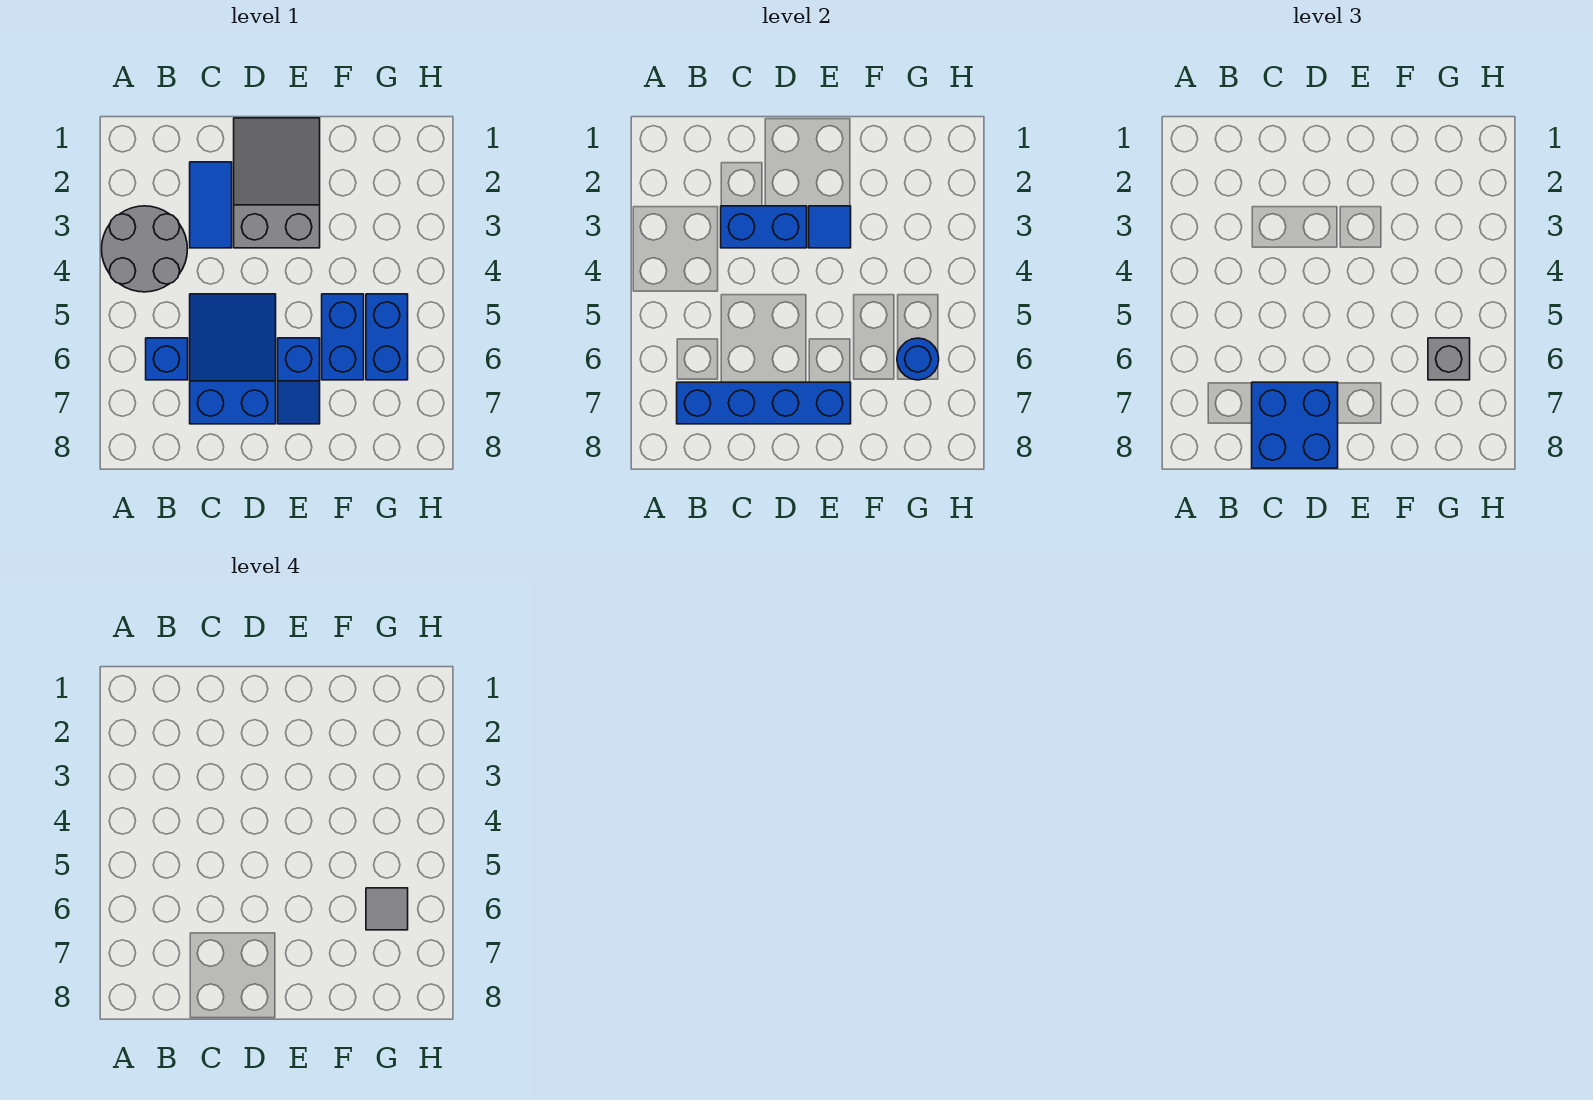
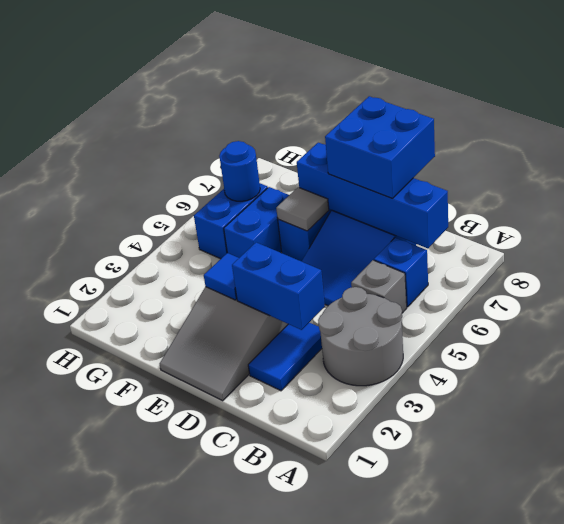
grey brick G6 level 3 -> grey brick B5 level 1
grey tile G6 level 4 -> grey tile E6 level 2

